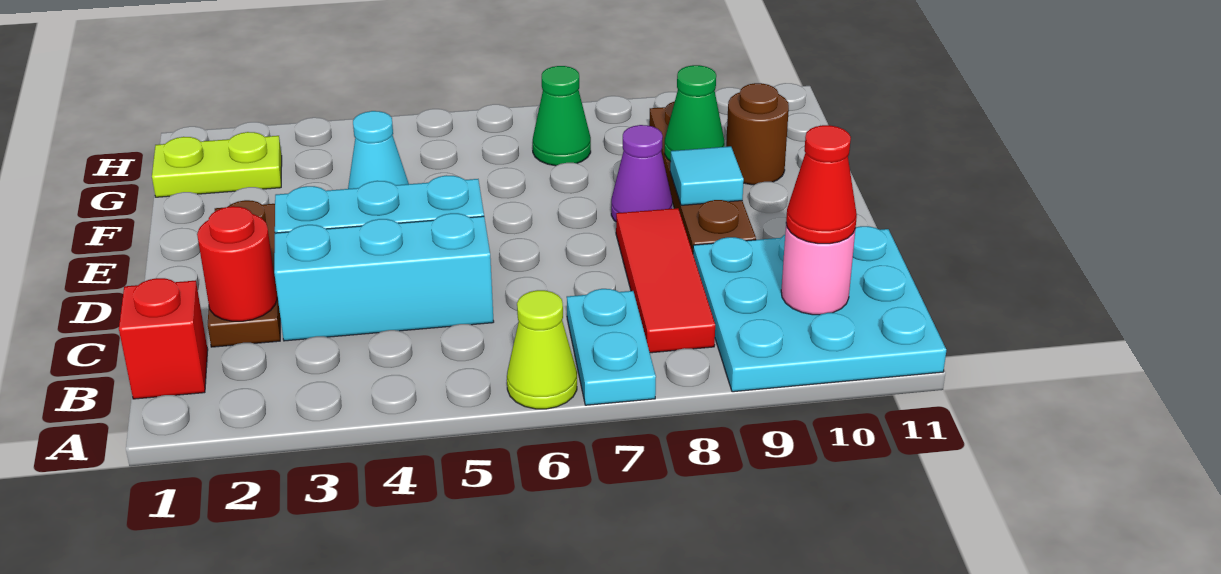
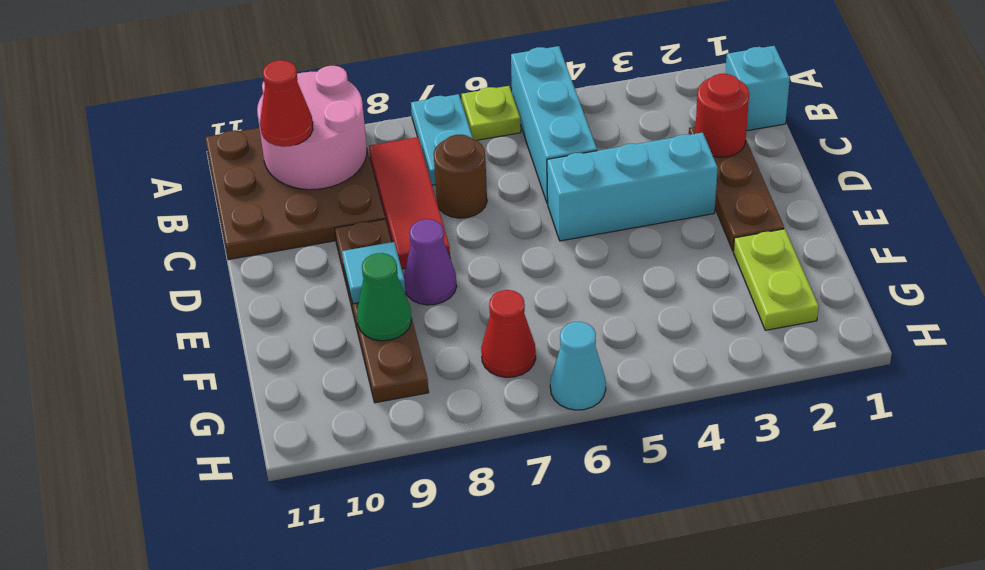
lime cone A6 level 1 -> lime plate A6 level 1
cyan plate A9:C11 level 1 -> brown plate A9:C11 level 1
red brick B1 level 1 -> cyan brick B1 level 1
pink round brick B10 level 2 -> pink round brick A9:B10 level 2
cyan brick C3:C5 level 1 -> cyan brick A5:C5 level 1
cyan cone F4 level 1 -> cyan cone H6 level 1
brown round brick F10 level 1 -> brown round brick C7 level 1
lime plate G1:G2 level 1 -> lime plate F2:G2 level 1
green cone G7 level 1 -> red cone G7 level 1

